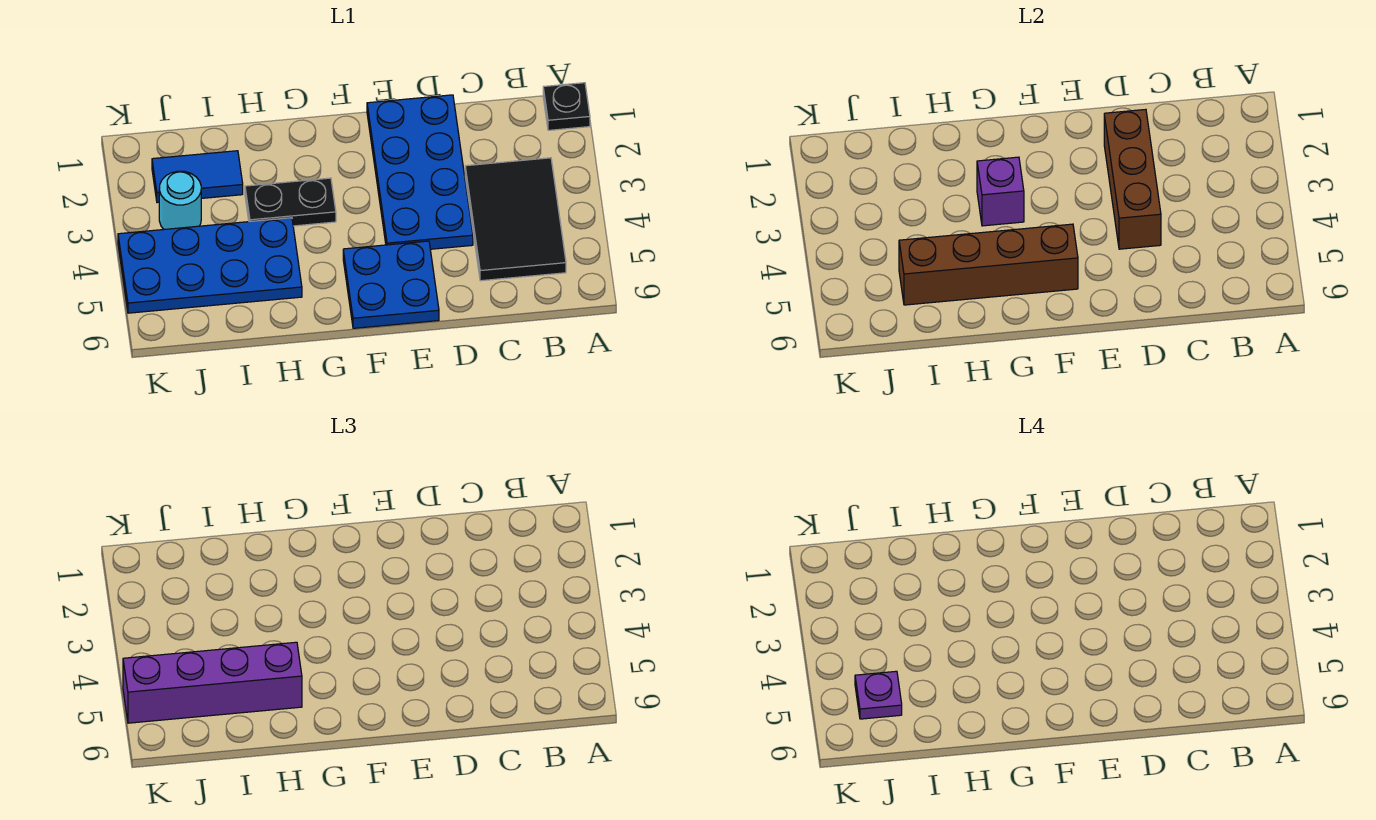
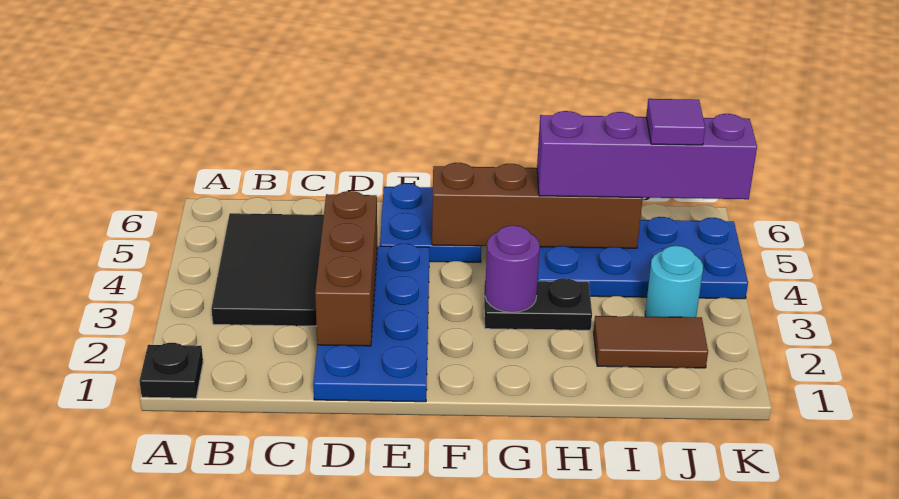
purple brick G3 level 2 -> purple round brick G3 level 2
blue tile I2:J2 level 1 -> brown tile I2:J2 level 1
purple plate J5 level 4 -> purple tile J5 level 4

